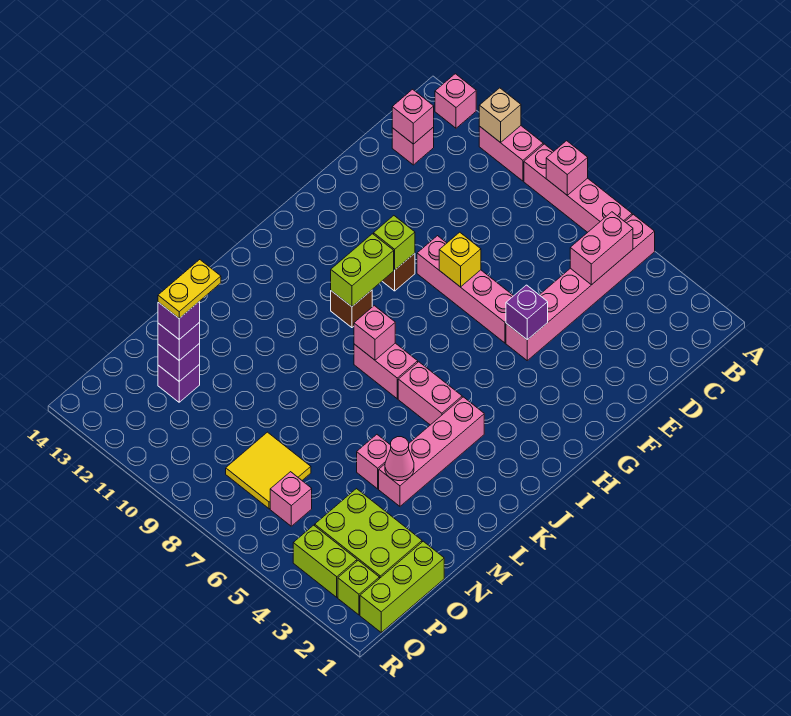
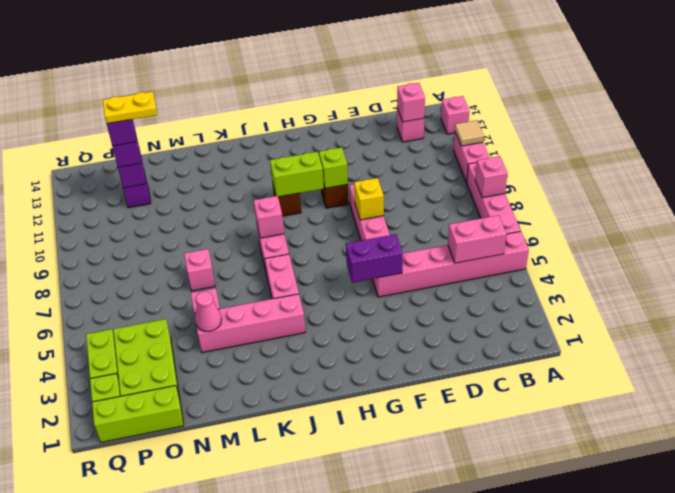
tan brick A11 level 2 -> tan tile A11 level 2
purple brick F5 level 2 -> purple brick F5:G5 level 2
yellow tile O7:P8 level 1 -> none
pink brick P6 level 1 -> pink brick M7 level 1

